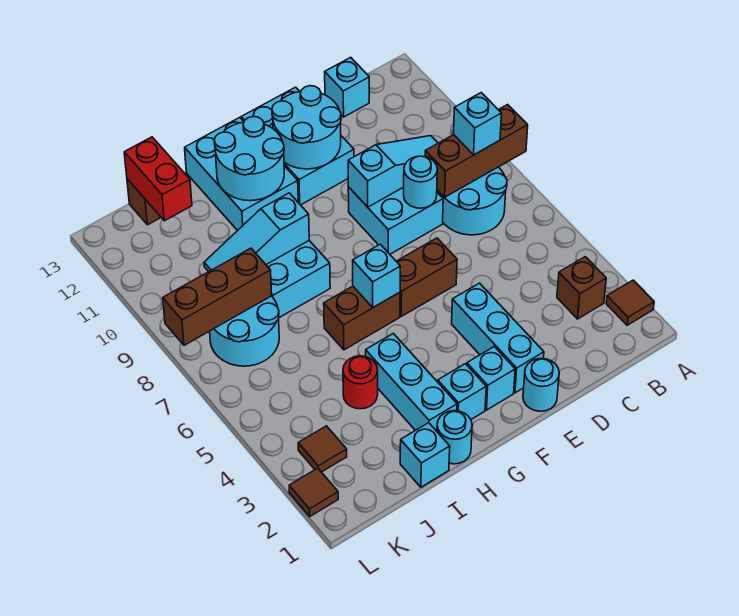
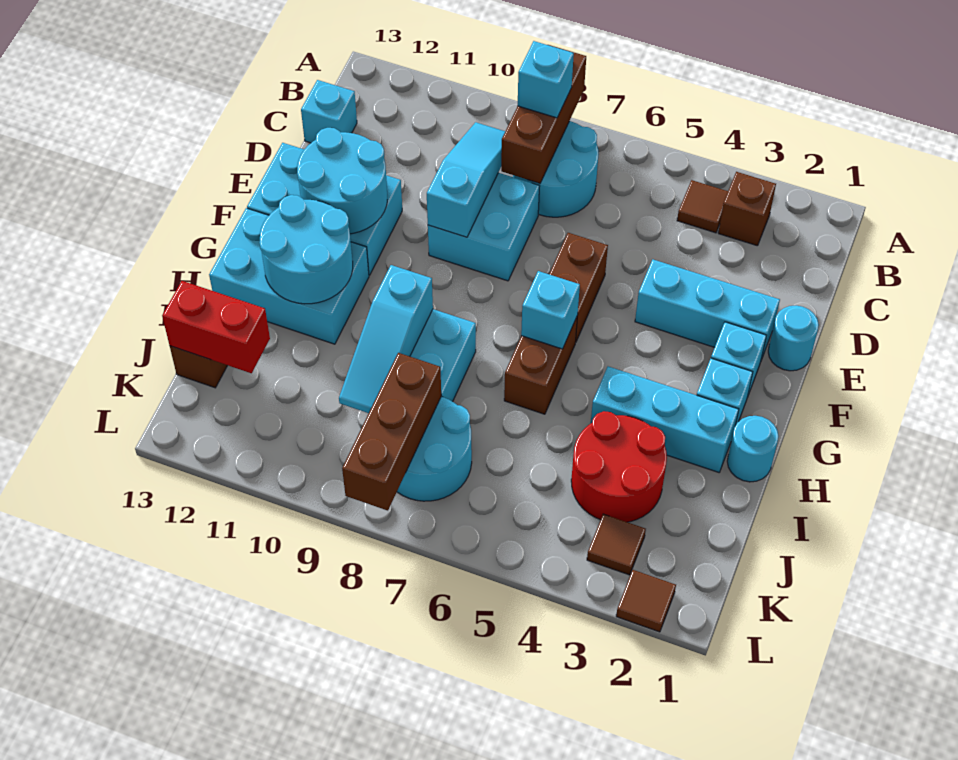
brown tile A2 level 1 -> brown tile B4 level 1
cyan round brick D8 level 2 -> none
cyan brick I1 level 1 -> none
red round brick I4 level 1 -> red round brick I3:J4 level 1

